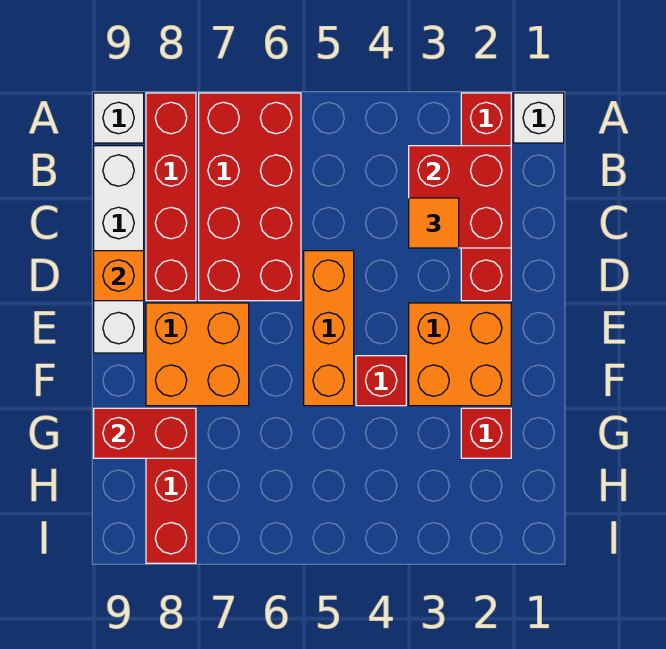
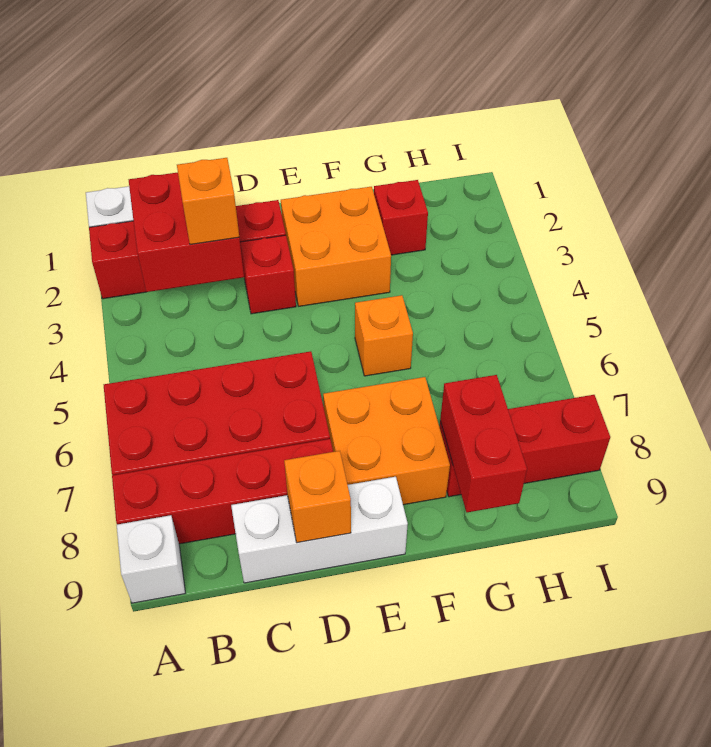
white brick B9:E9 level 1 -> white brick C9:E9 level 1
orange tile C3 level 3 -> orange brick C3 level 3
orange brick D5:F5 level 1 -> orange brick F5 level 1
red brick F4 level 1 -> red brick D3 level 1

